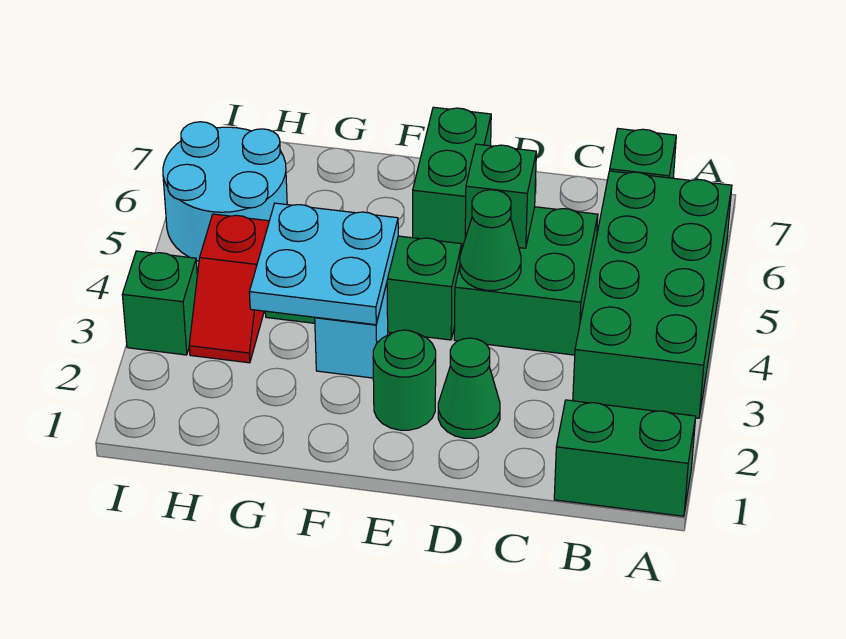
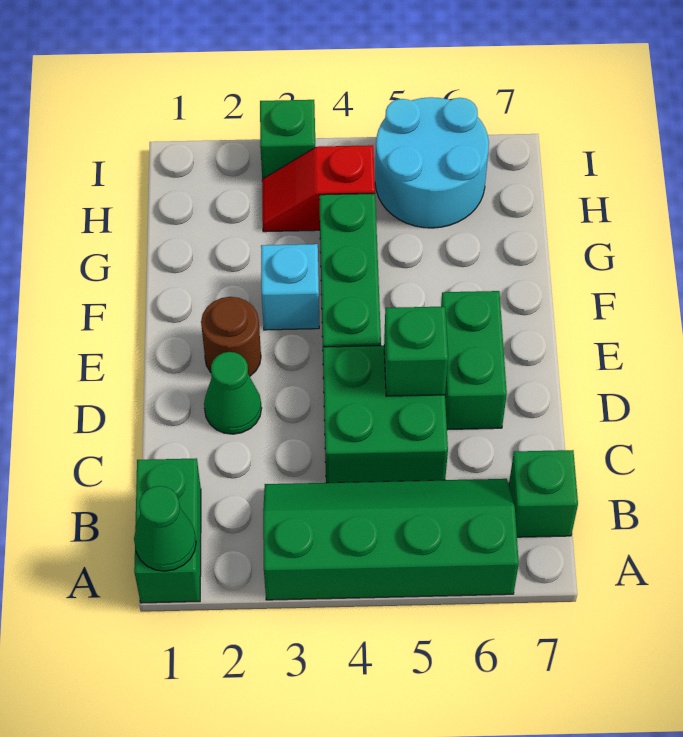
green brick A3:B6 level 1 -> green slope A3:B6 level 1 top A
green cone D4 level 2 -> green cone A1 level 2
green round brick E2 level 1 -> brown round brick E2 level 1
green brick E6:E7 level 1 -> green brick D6:E6 level 1
cyan plate F3:G4 level 2 -> none

